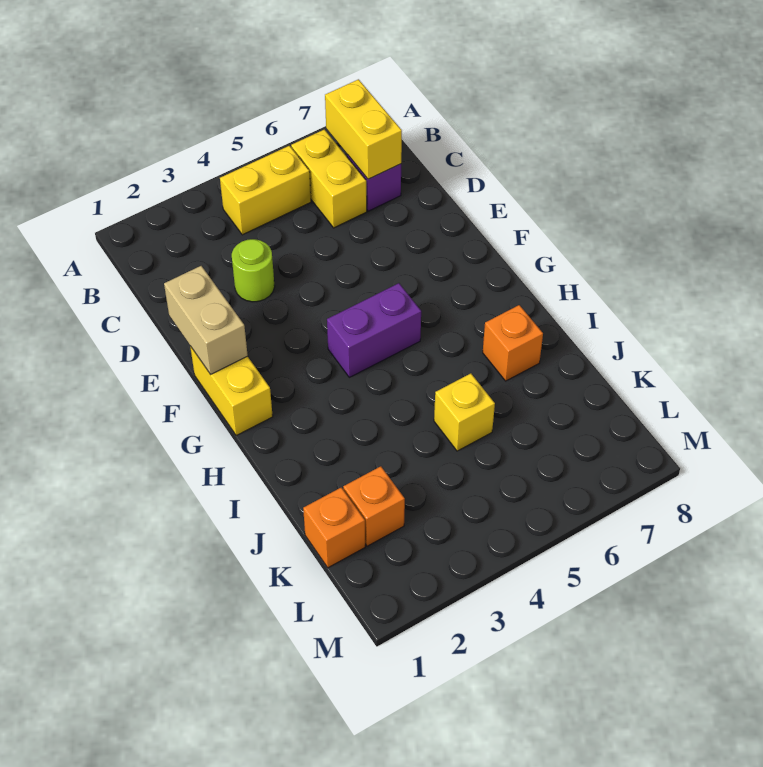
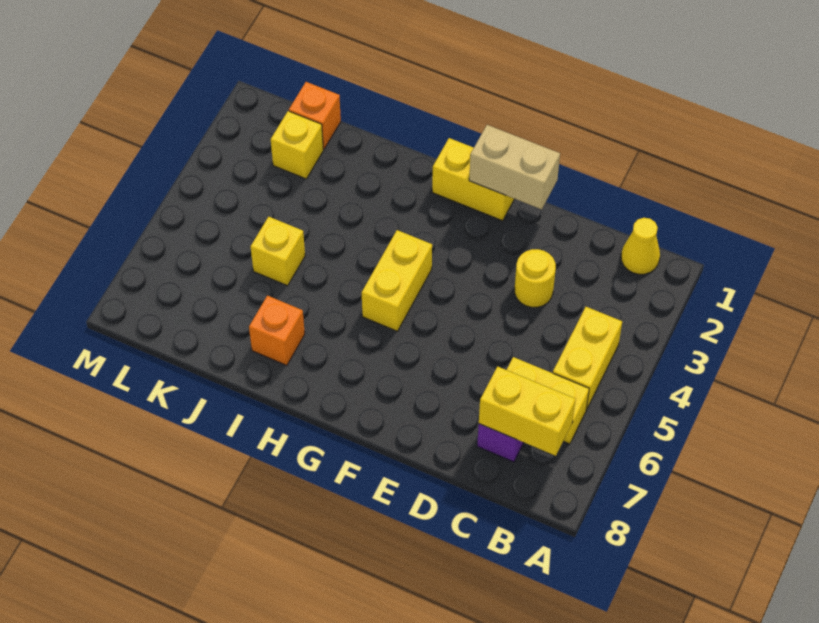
none -> yellow cone B1 level 1
lime round brick D3 level 1 -> yellow round brick D3 level 1
purple brick G4:G5 level 1 -> yellow brick G4:G5 level 1
orange brick K2 level 1 -> yellow brick K2 level 1

